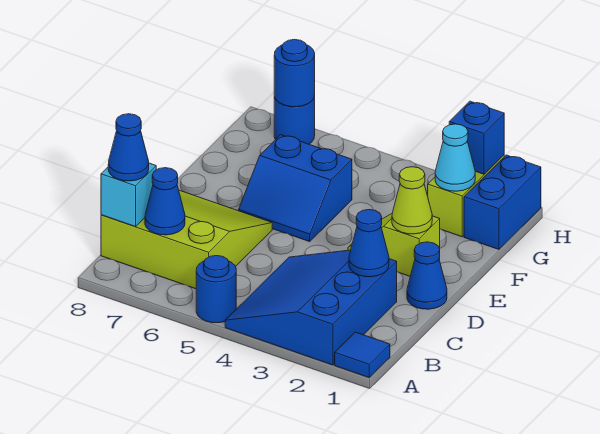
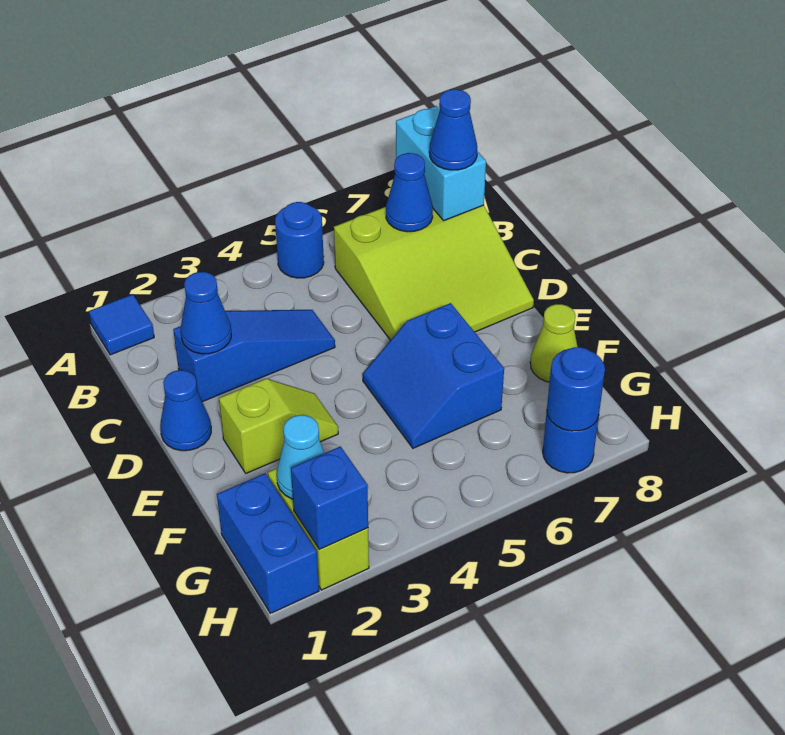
blue slope A2:C4 level 1 top 2 -> blue slope C2:C4 level 1 top 2
cyan brick B8 level 2 -> cyan brick A8:B8 level 2
lime cone E2 level 2 -> lime cone F8 level 1
blue slope E5:F6 level 1 top F -> blue slope E5:F6 level 1 top 6

